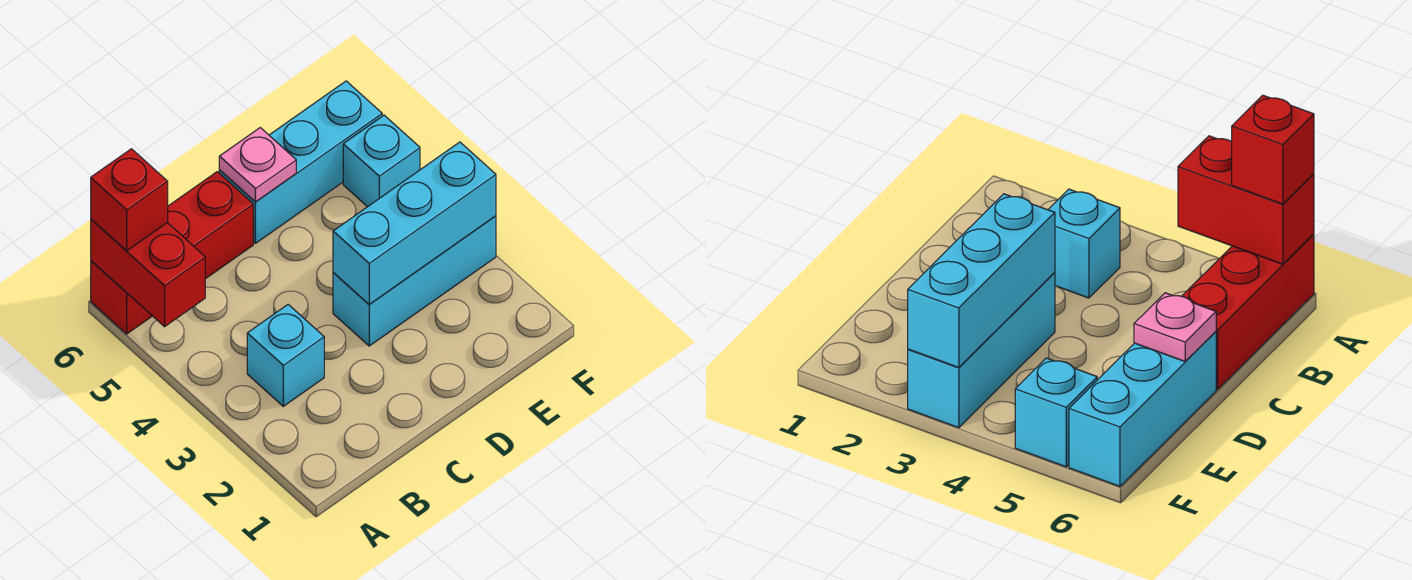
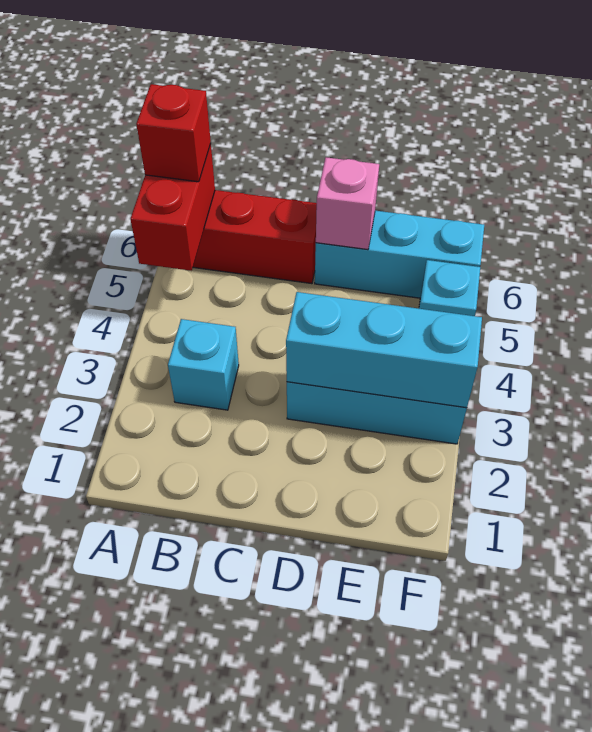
pink plate D6 level 2 -> pink brick D6 level 2

